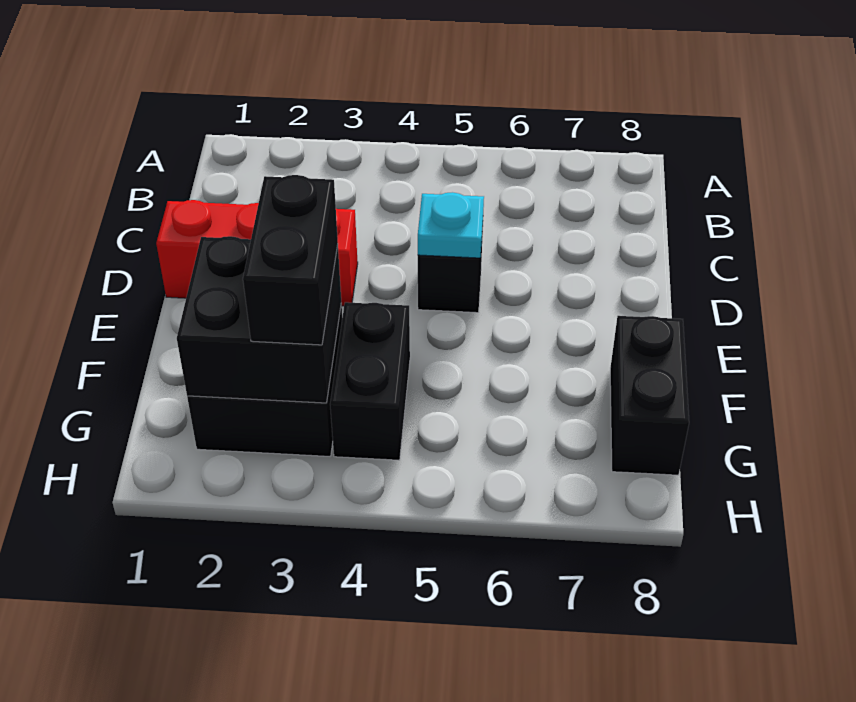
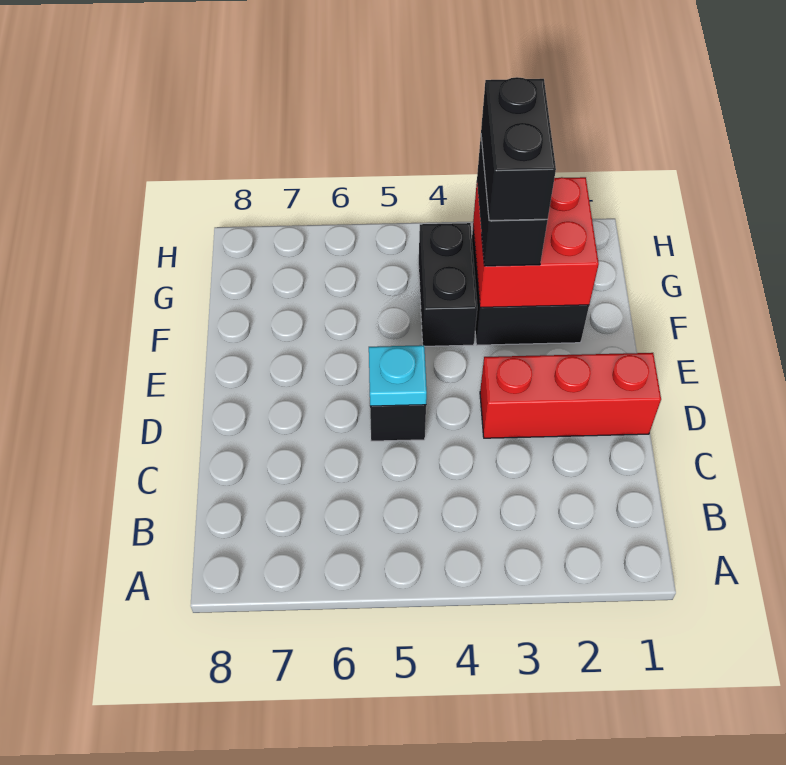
black brick F2:G3 level 2 -> red brick F2:G3 level 2
black brick F8:G8 level 1 -> black brick F3:G3 level 4

